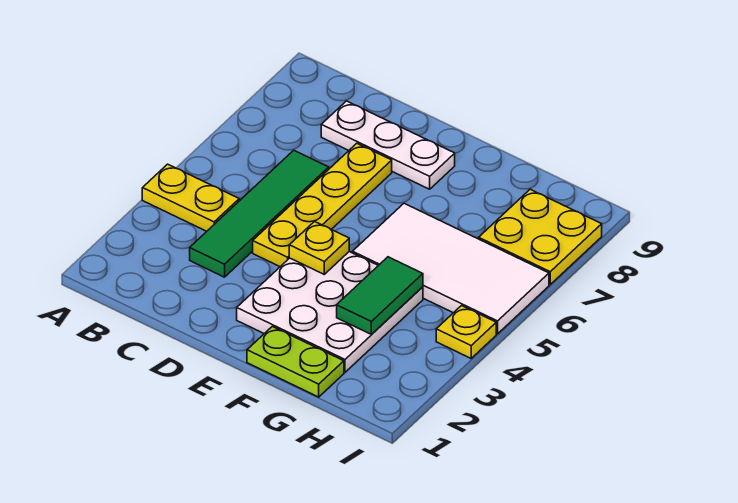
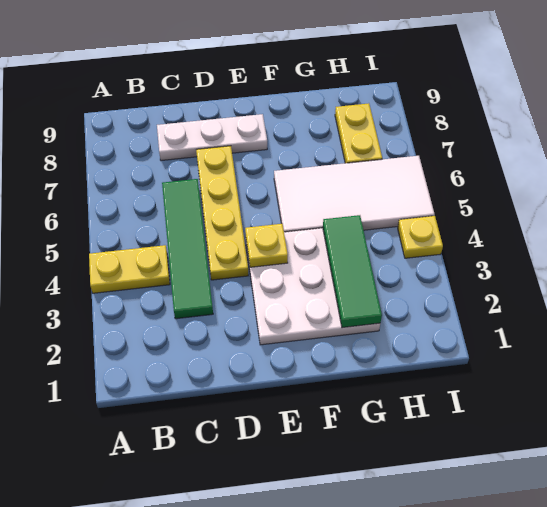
lime plate F1:G1 level 1 -> none
green tile G3:G4 level 2 -> green tile G2:G4 level 2
yellow plate H7:I8 level 1 -> yellow plate H7:H8 level 1

